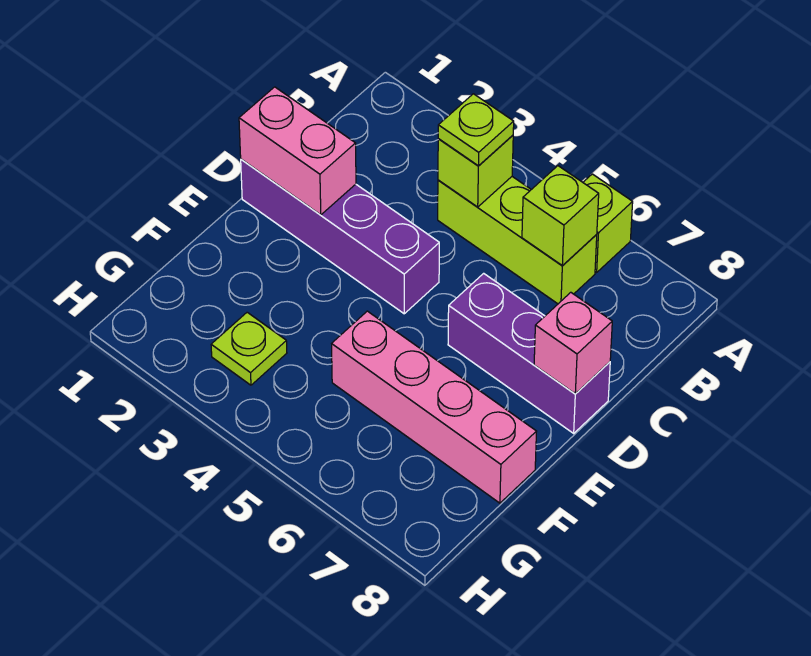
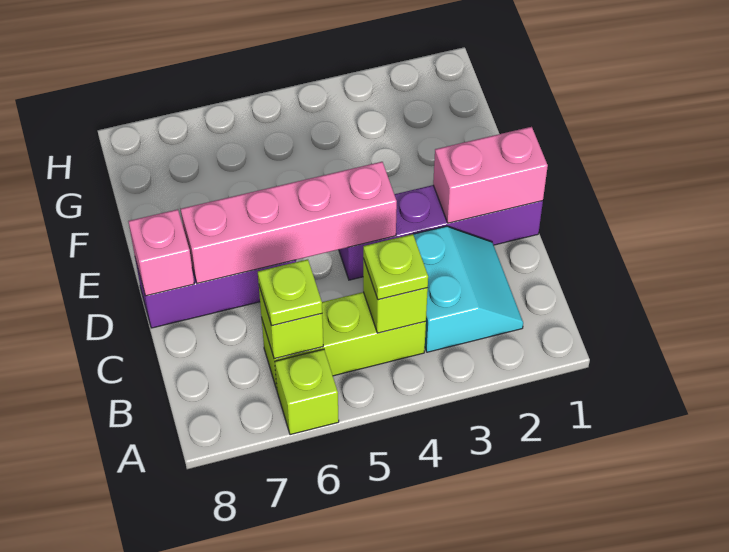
none -> cyan slope B2:C3 level 1 top 3
pink brick F5:F8 level 1 -> pink brick D4:D7 level 2
lime plate G3 level 1 -> lime plate B6 level 3

